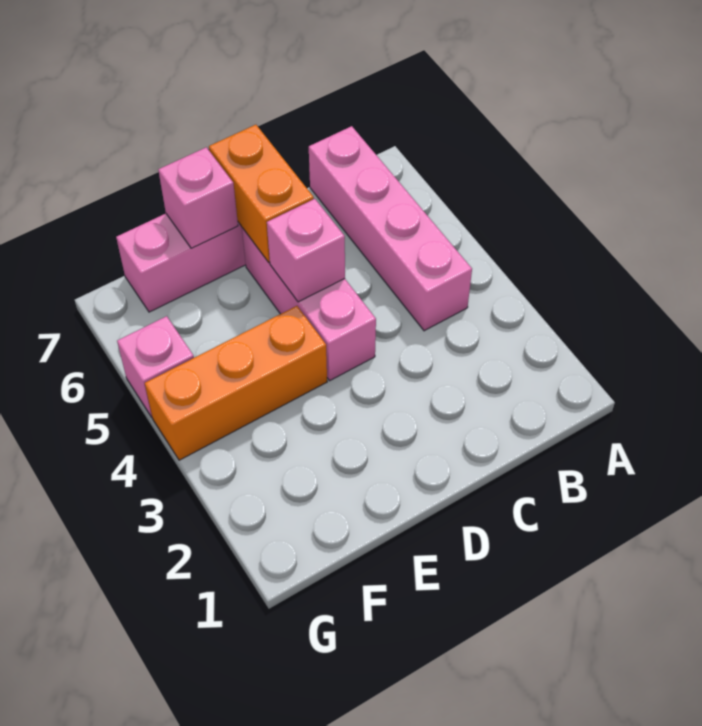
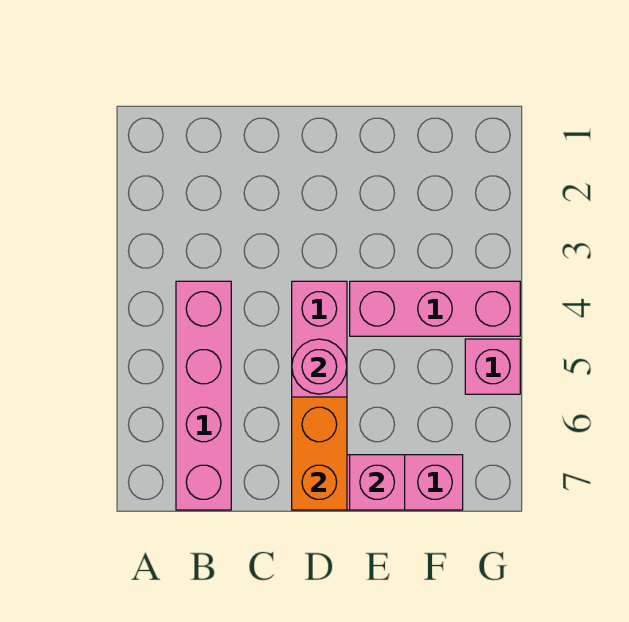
pink brick D5 level 2 -> pink round brick D5 level 2
orange brick E4:G4 level 1 -> pink brick E4:G4 level 1

